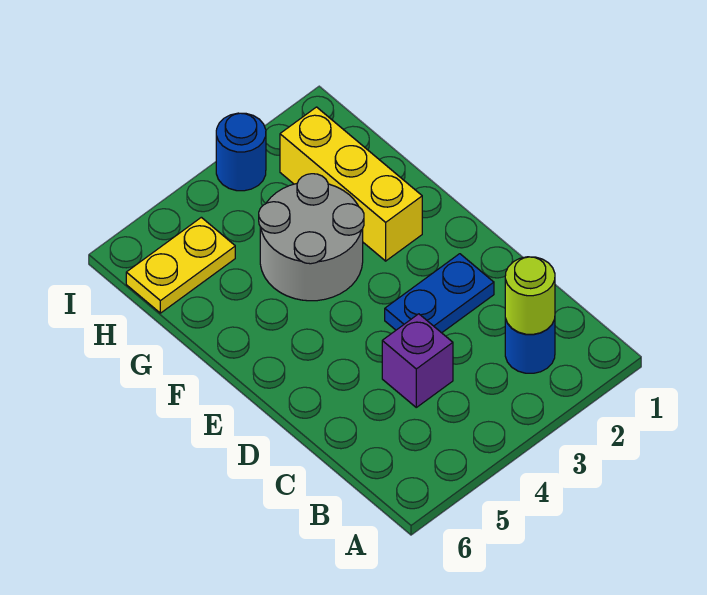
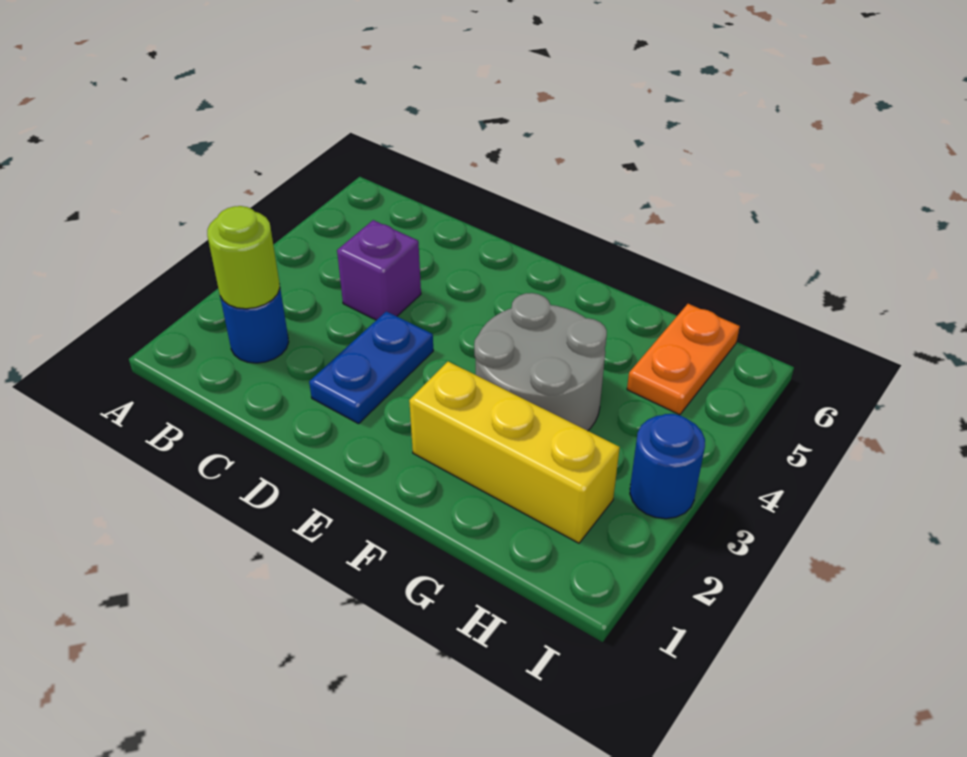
yellow plate H5:H6 level 1 -> orange plate H5:H6 level 1

